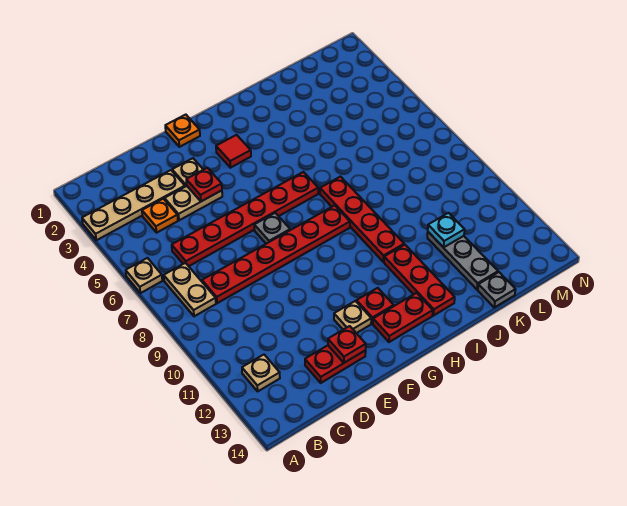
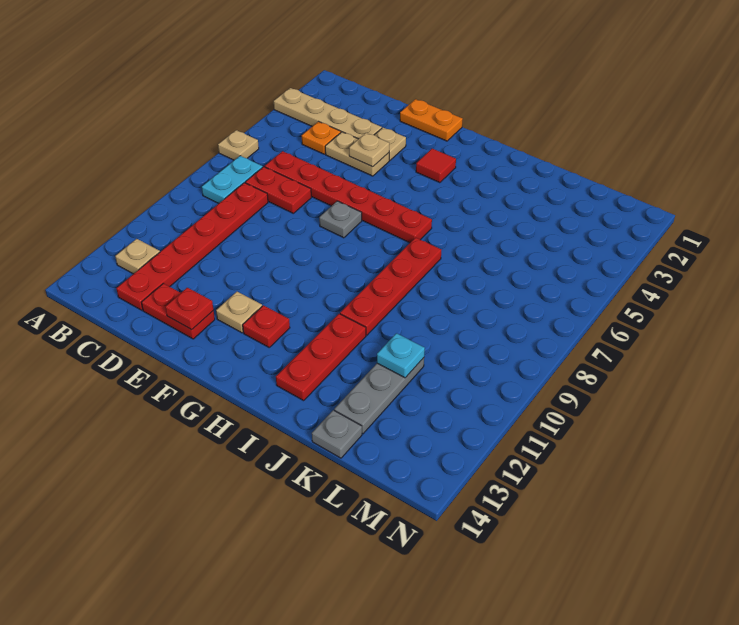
tan plate B7:B8 level 1 -> cyan plate B7:B8 level 1
red plate C8:H8 level 1 -> red plate C8:C13 level 1
red plate E4 level 2 -> tan plate E4 level 2
orange plate F1 level 1 -> orange plate E1:F1 level 1
red plate G13:H13 level 1 -> red plate C7:D7 level 1

